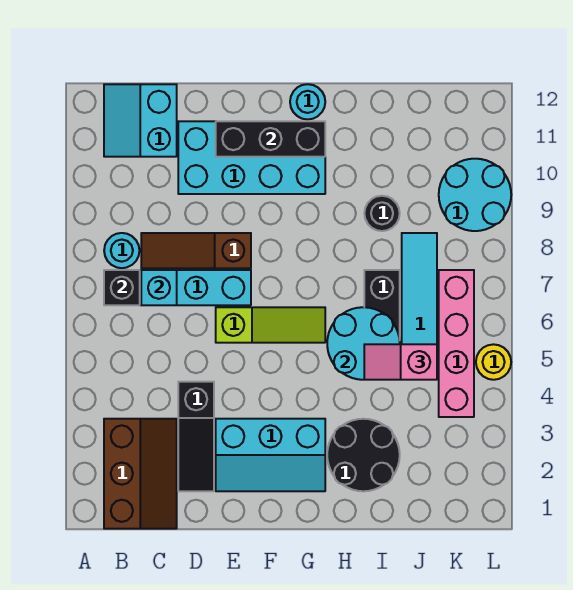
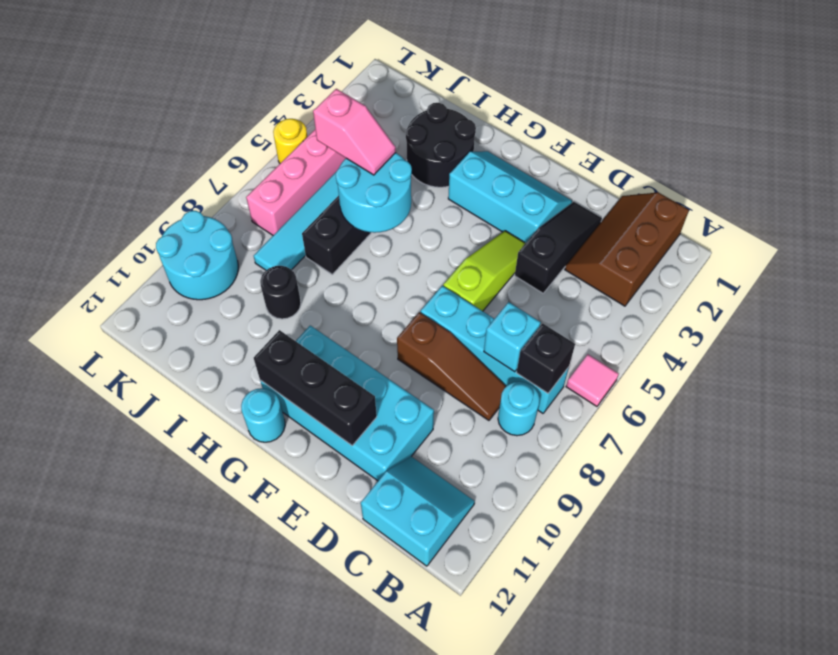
none -> pink tile A6 level 1
cyan slope B11:C12 level 1 top C -> cyan slope B11:C12 level 1 top 12
lime slope E6:G6 level 1 top E -> lime slope E4:E6 level 1 top 6

